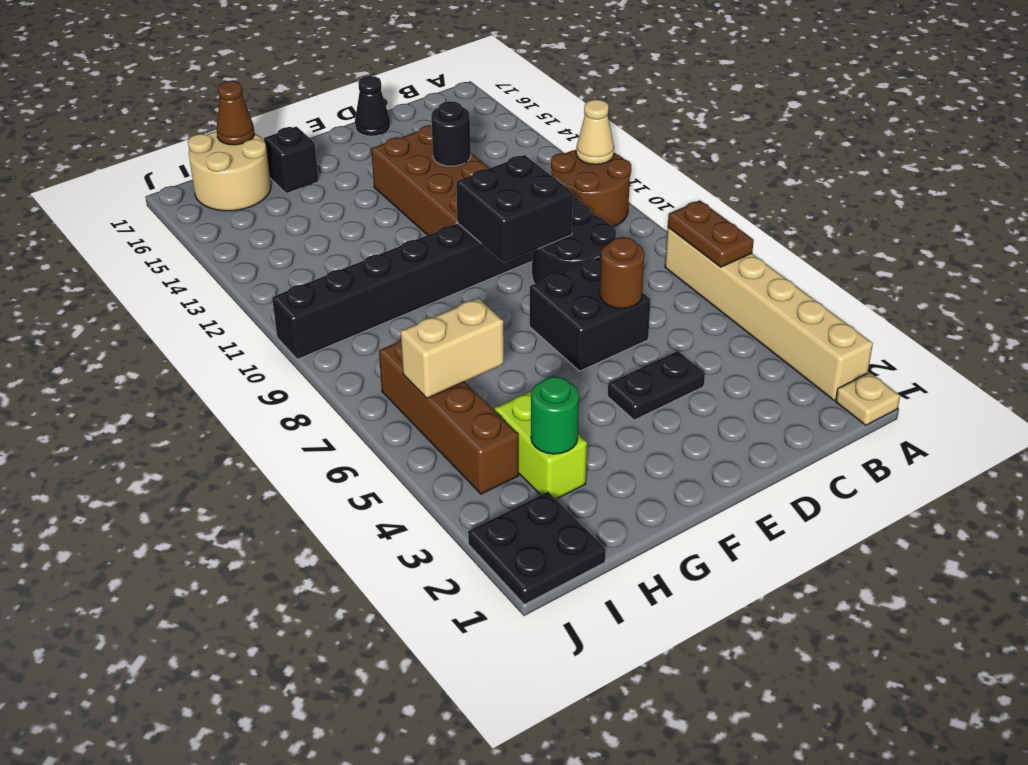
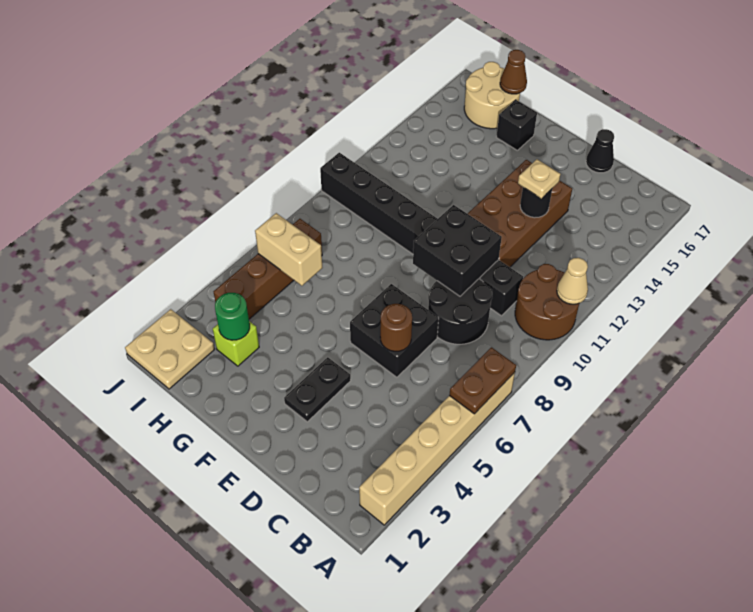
tan plate A1 level 1 -> tan plate D13 level 3
black plate D4:E4 level 1 -> black plate E3:E4 level 1
lime brick H3:H4 level 1 -> lime brick H3 level 1
black plate I1:J2 level 1 -> tan plate I1:J2 level 1

